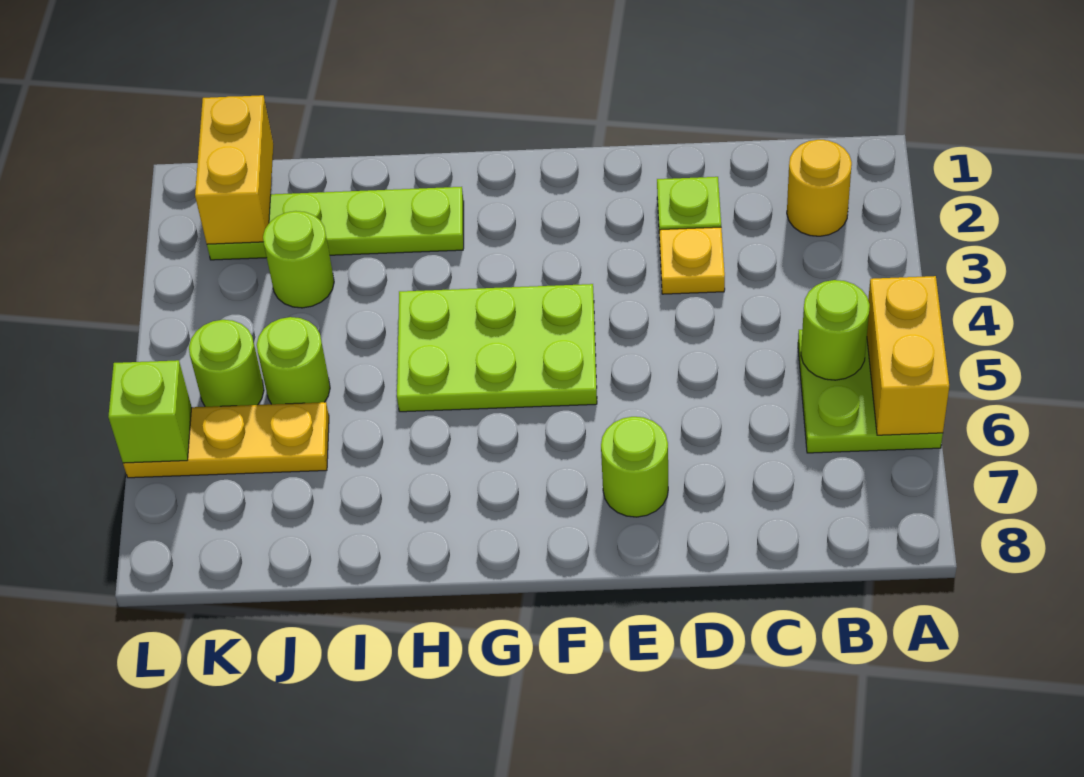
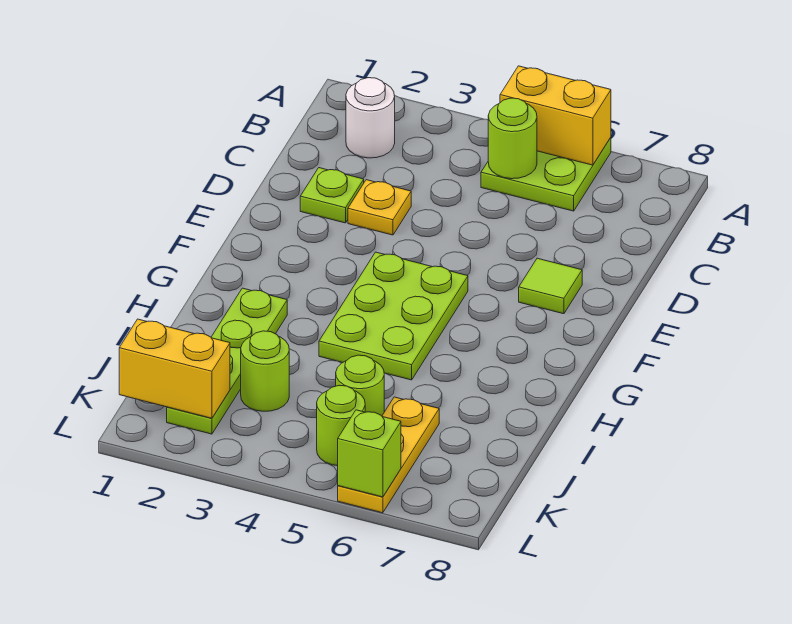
yellow round brick B2 level 1 -> white round brick B2 level 1
lime round brick E7 level 1 -> lime tile E7 level 1

